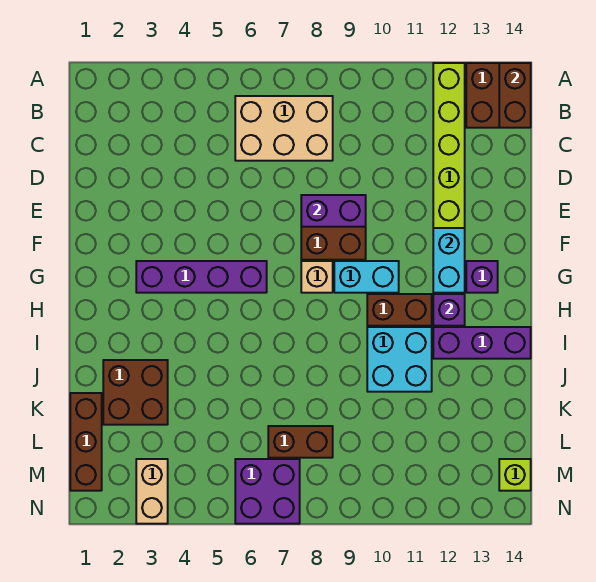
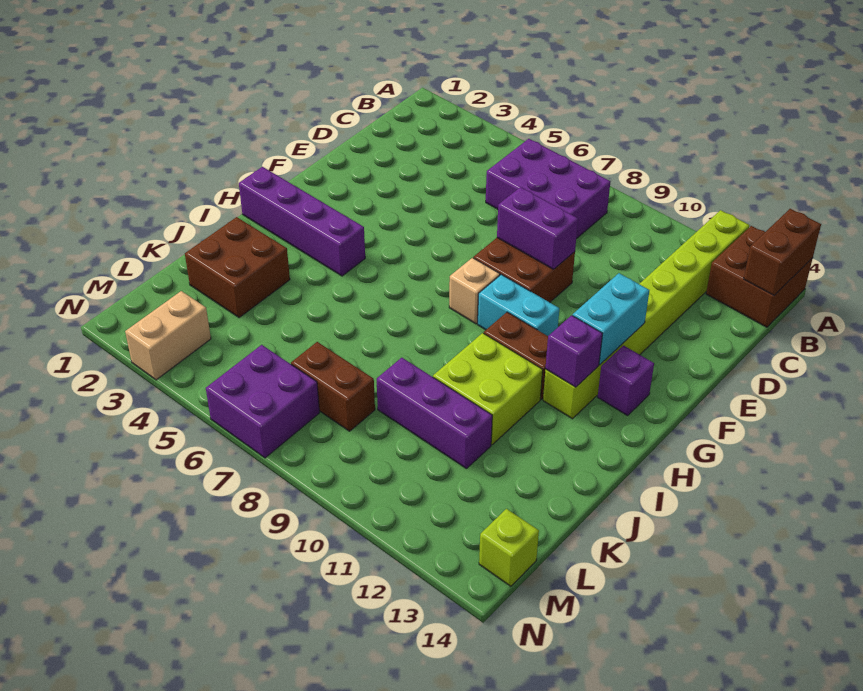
tan brick B6:C8 level 1 -> purple brick B6:C8 level 1
purple brick G3:G6 level 1 -> purple brick H1:H4 level 1
cyan brick I10:J11 level 1 -> lime brick I10:J11 level 1
purple brick I12:I14 level 1 -> purple brick K9:K11 level 1
brown brick K1:M1 level 1 -> none

